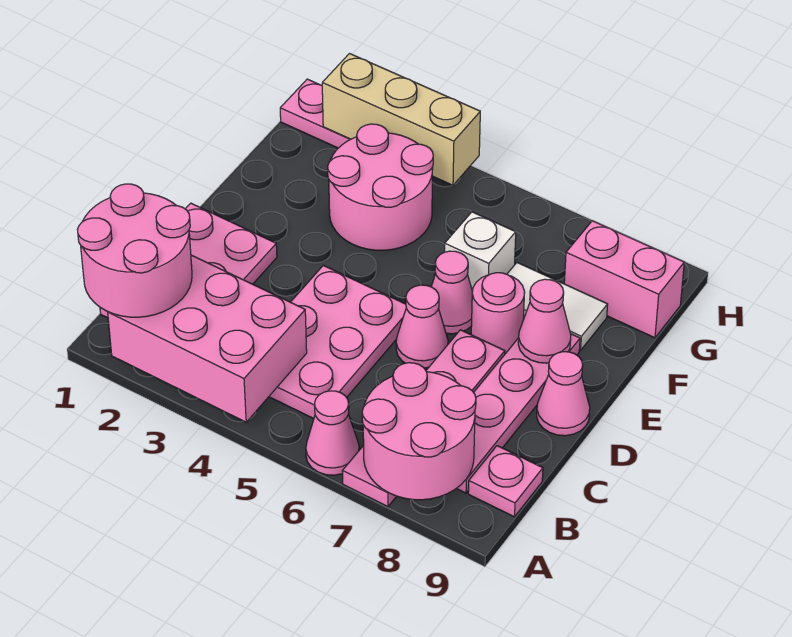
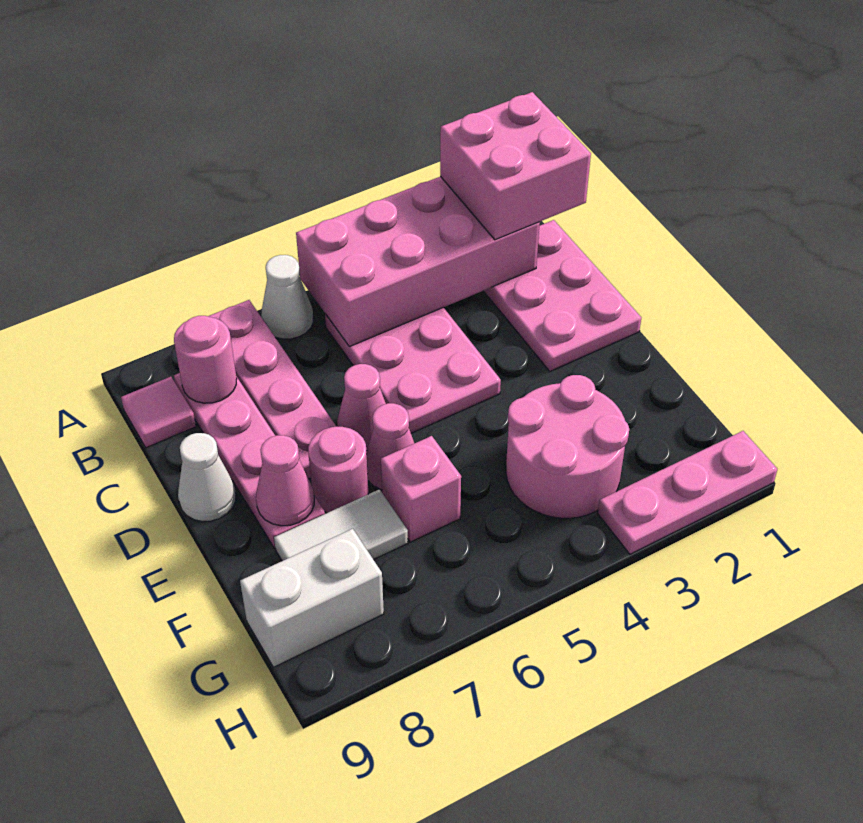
pink round brick A1:B2 level 3 -> pink brick A1:B2 level 3
pink brick A2:B4 level 2 -> pink brick A2:B5 level 2
pink cone A6 level 1 -> white cone A6 level 1
pink round brick A7:B8 level 2 -> pink round brick B8 level 2
pink plate B9 level 1 -> pink tile B9 level 1
pink cone D9 level 1 -> white cone D9 level 1
white brick F6 level 1 -> pink brick F6 level 1
pink brick G8:G9 level 1 -> white brick G8:G9 level 1
tan brick H2:H4 level 2 -> none

